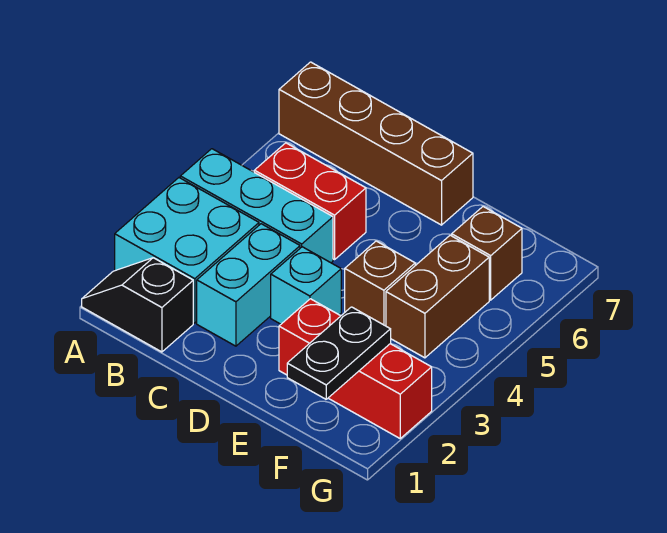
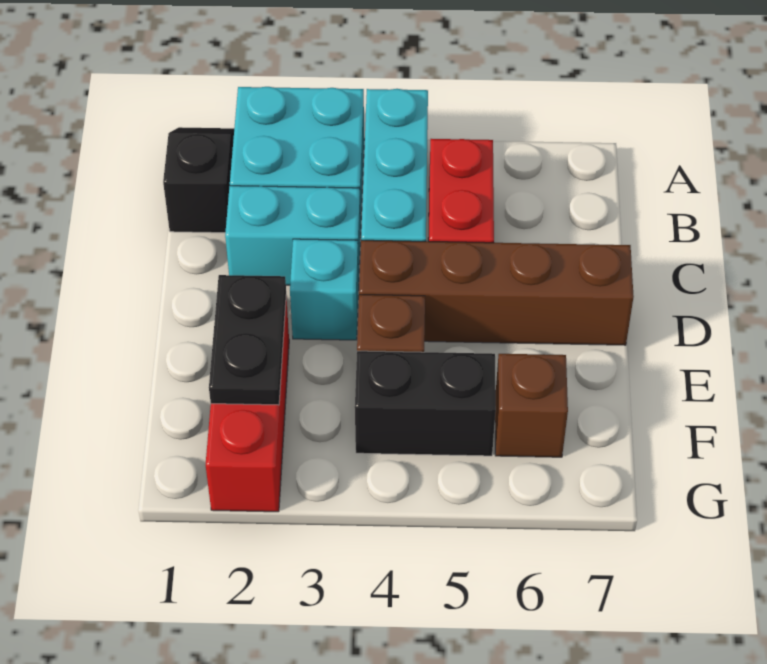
brown brick A7:D7 level 1 -> brown brick D4:D7 level 1
black plate F1:F2 level 2 -> black plate E2:F2 level 2
brown brick F4:F5 level 1 -> black brick F4:F5 level 1

